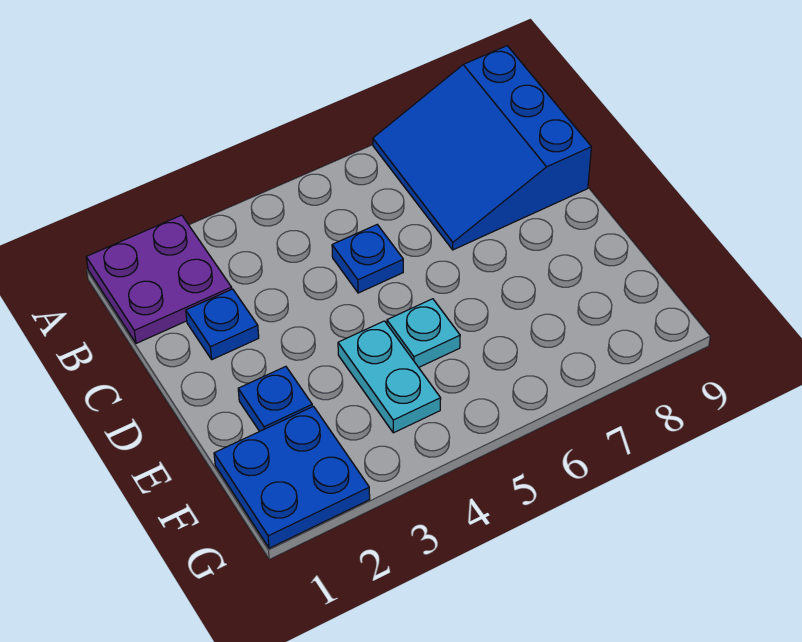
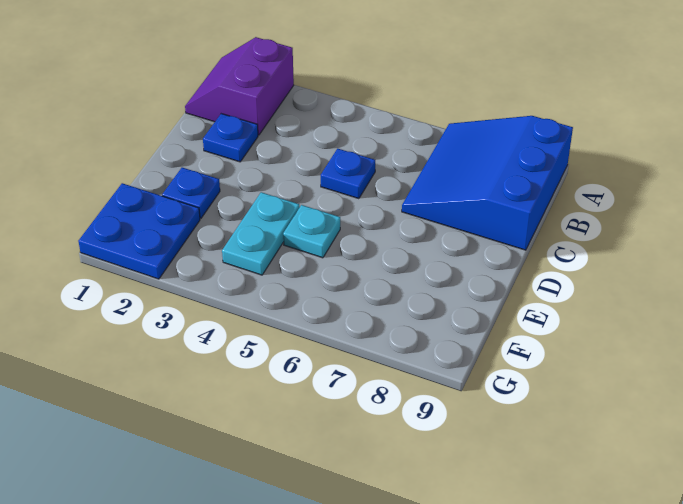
purple plate A1:B2 level 1 -> purple slope A1:B2 level 1 top 2

